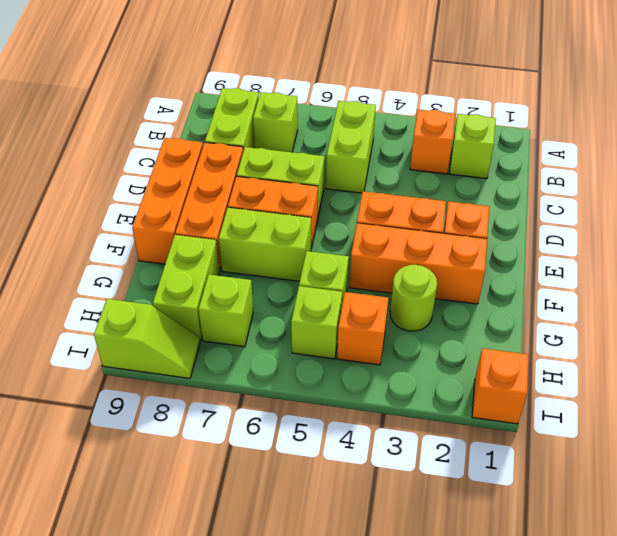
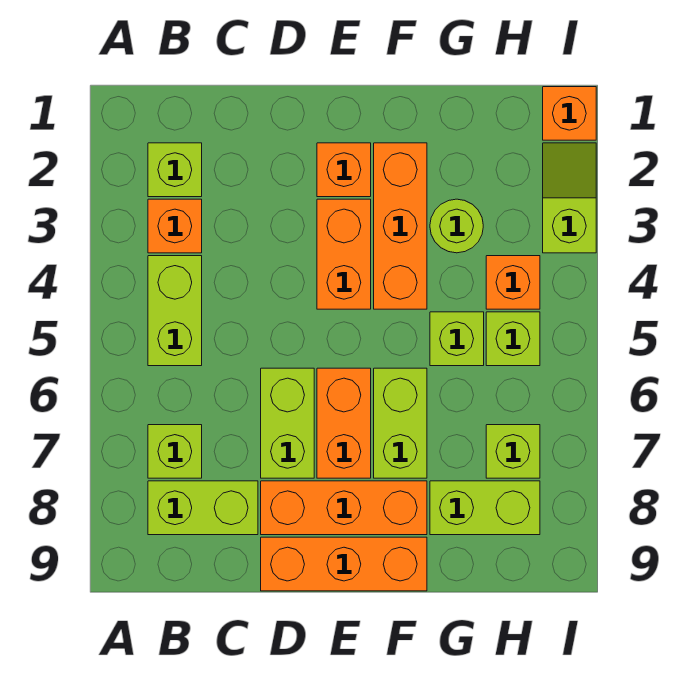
lime brick B5:C5 level 1 -> lime brick B4:B5 level 1
lime slope I8:I9 level 1 top 9 -> lime slope I2:I3 level 1 top 3

